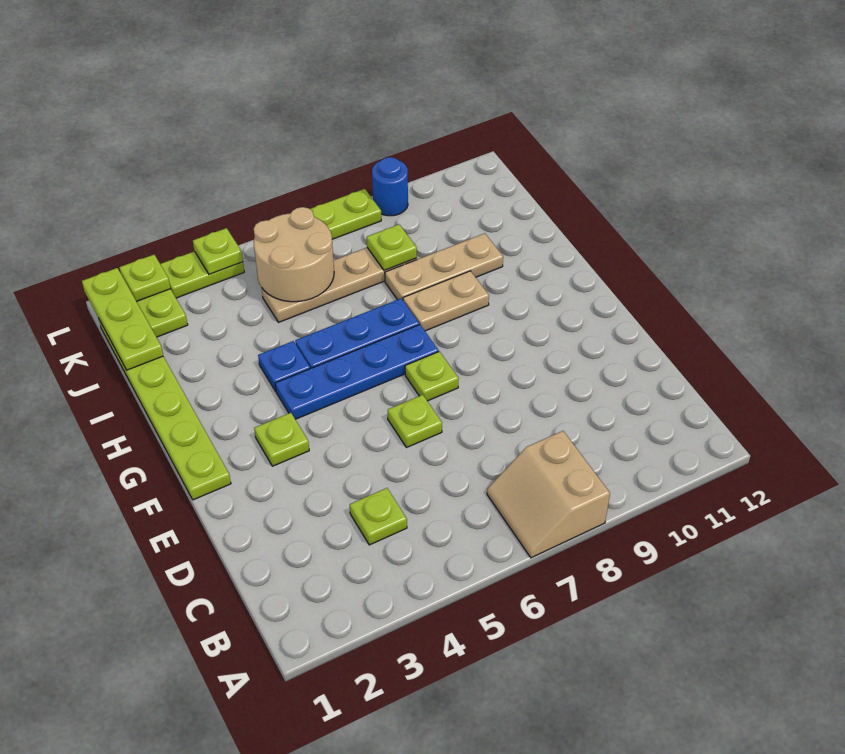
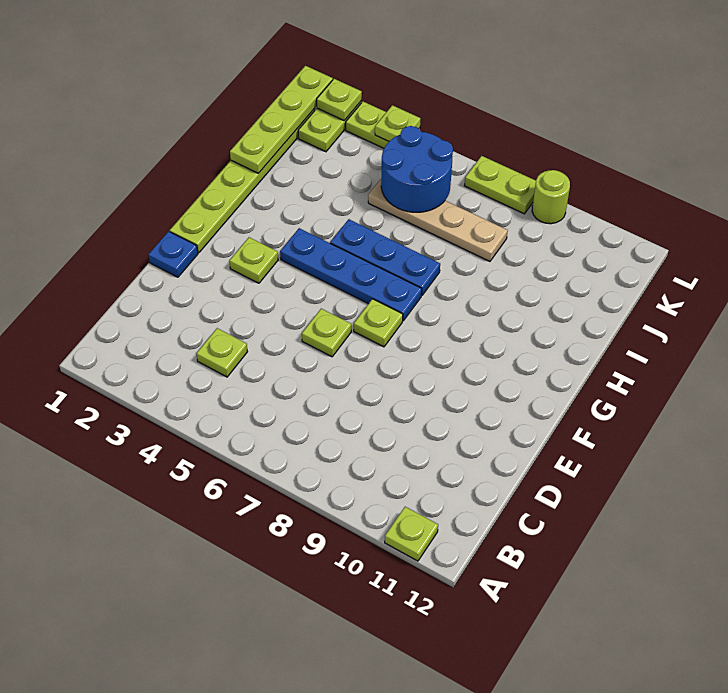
tan slope A7:B8 level 1 top 8 -> none
blue plate H4 level 1 -> blue plate E1 level 1
tan plate H8:H9 level 1 -> none
tan plate I8:I10 level 1 -> none
lime plate J1:L1 level 2 -> lime plate I1:L1 level 2
tan round brick J5:K6 level 2 -> blue round brick J5:K6 level 2
lime plate J8 level 2 -> lime plate A11 level 1
blue round brick L9 level 1 -> lime round brick L9 level 1

